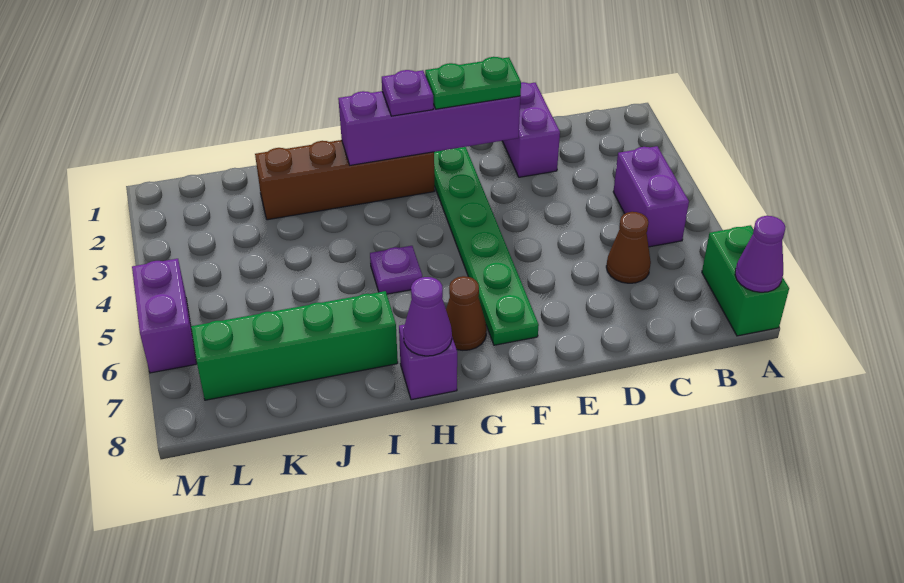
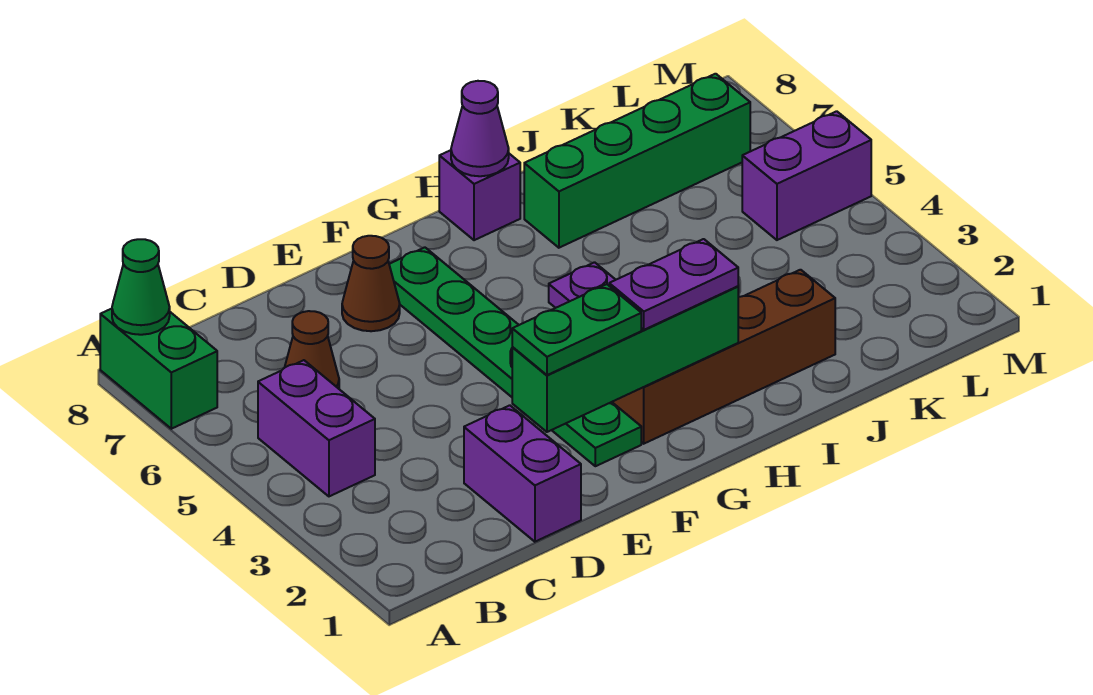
purple cone A8 level 2 -> green cone A8 level 2
purple brick E2:H2 level 2 -> green brick E2:H2 level 2
purple plate G2 level 3 -> purple plate G2:H2 level 3
brown cone G7 level 1 -> brown cone E7 level 1
purple brick M5:M6 level 1 -> purple brick L5:M5 level 1

